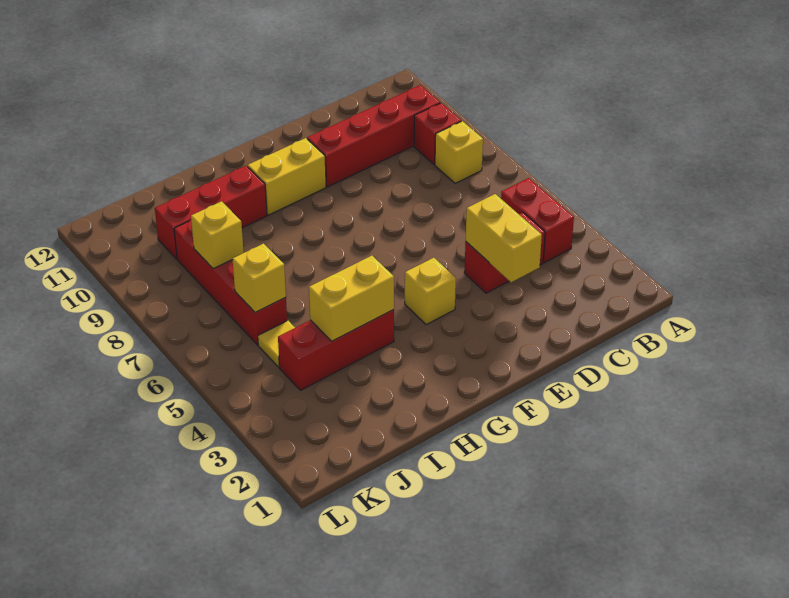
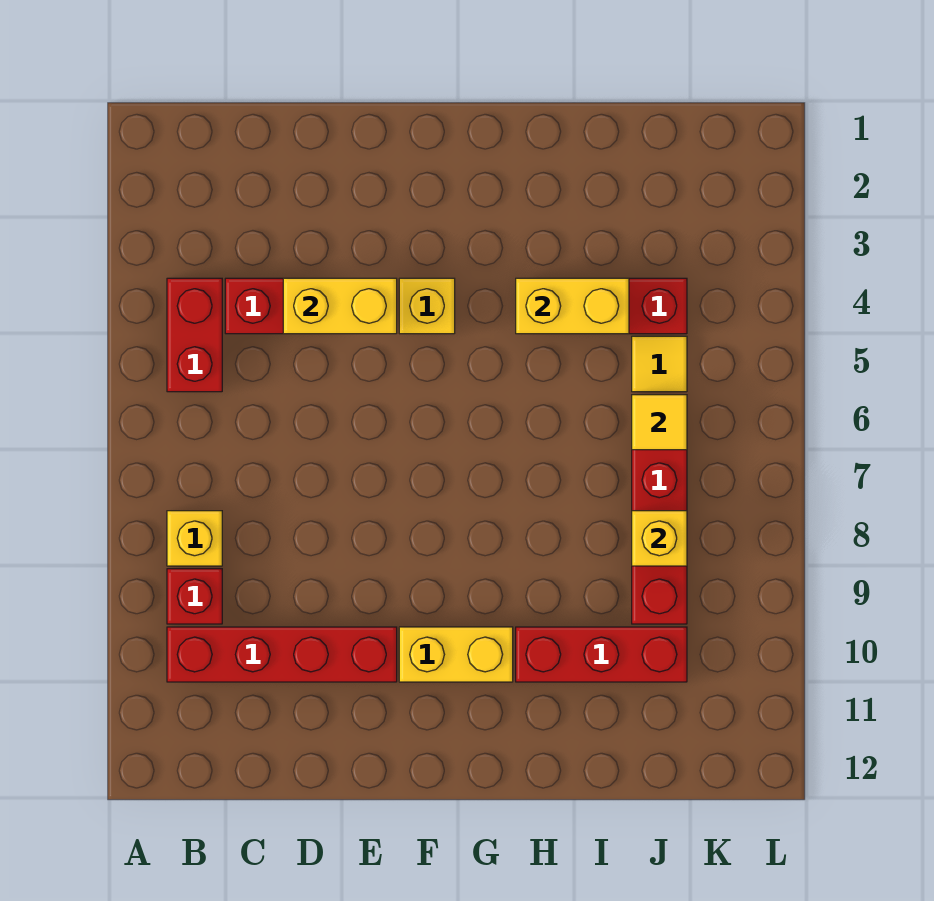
yellow brick D3:D4 level 2 -> yellow brick D4:E4 level 2
yellow brick J6 level 2 -> yellow tile J6 level 2

